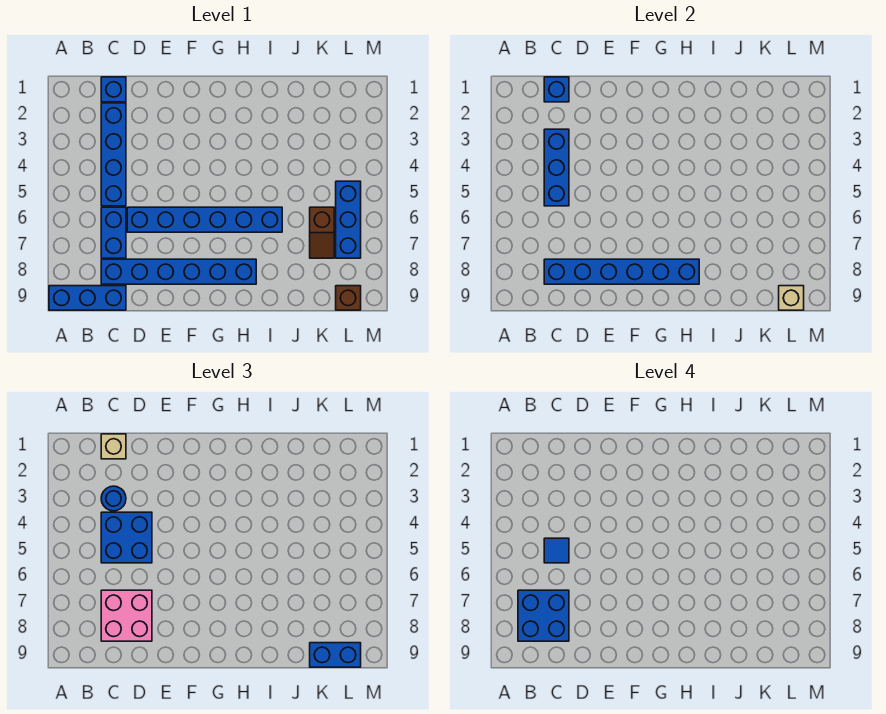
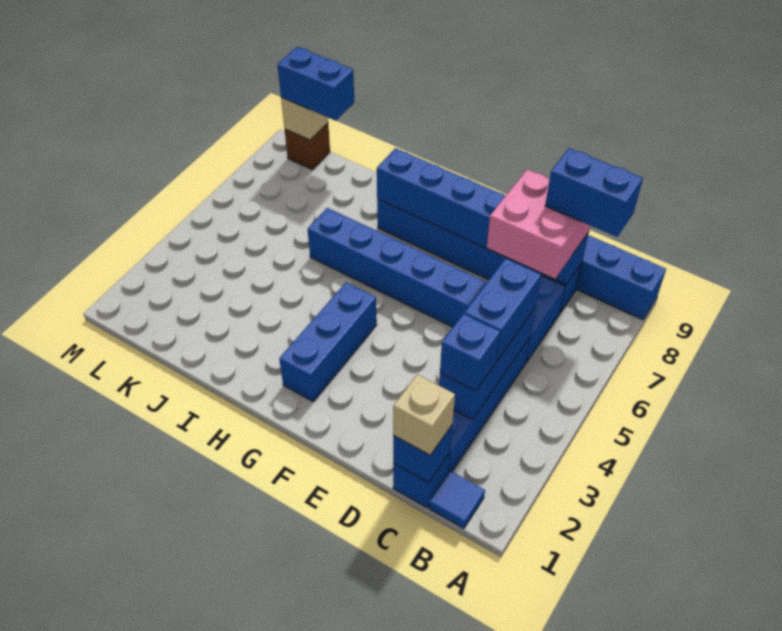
blue brick B7:C8 level 4 -> blue brick B8:C8 level 4
blue round brick C3 level 3 -> blue brick C3 level 3
blue brick C4:D5 level 3 -> blue brick C4:C5 level 3
blue tile C5 level 4 -> blue tile B1 level 1
brown slope K6:K7 level 1 top 6 -> none
blue brick L5:L7 level 1 -> blue brick G2:G4 level 1

